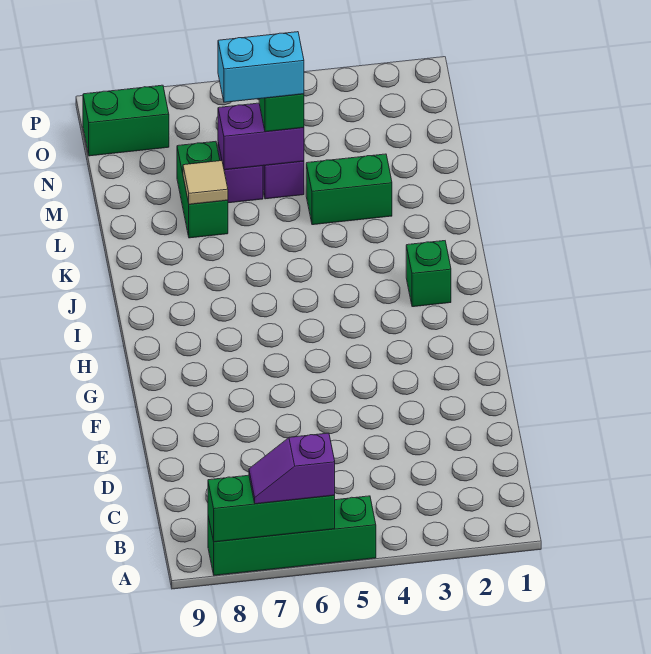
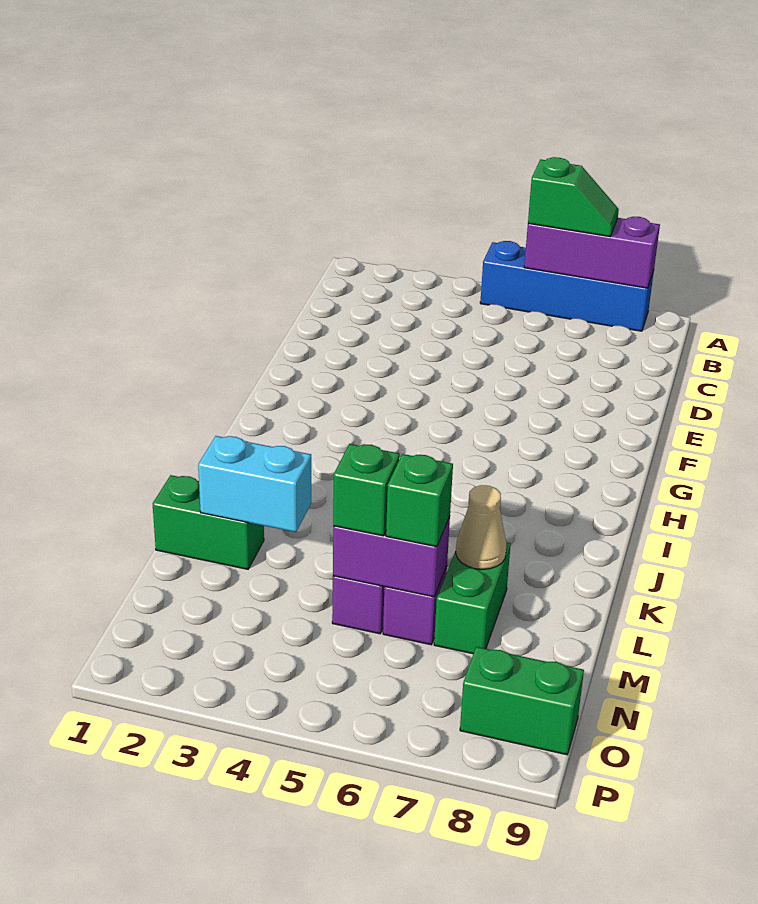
green brick A5:A8 level 1 -> blue brick A5:A8 level 1
green brick A6:A8 level 2 -> purple brick A6:A8 level 2
purple slope A6:A7 level 3 top 6 -> green slope A6:A7 level 3 top 6
green brick I2 level 1 -> green brick M6 level 3
green brick L3:L4 level 1 -> green brick L1:L2 level 1
tan tile L7 level 2 -> tan cone L7 level 2
cyan brick M5:M6 level 4 -> cyan brick L2:L3 level 2

